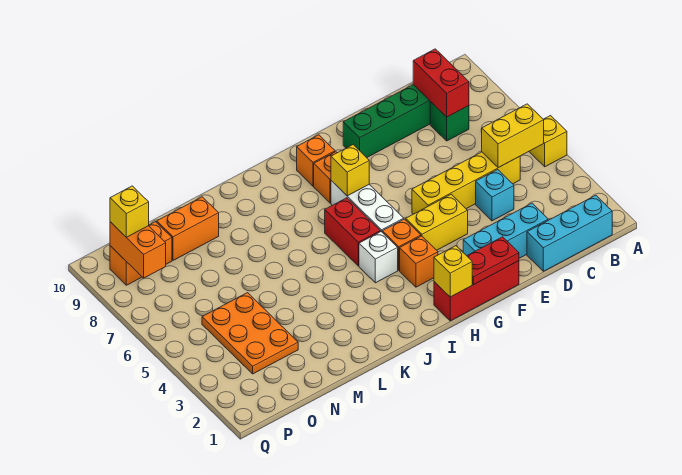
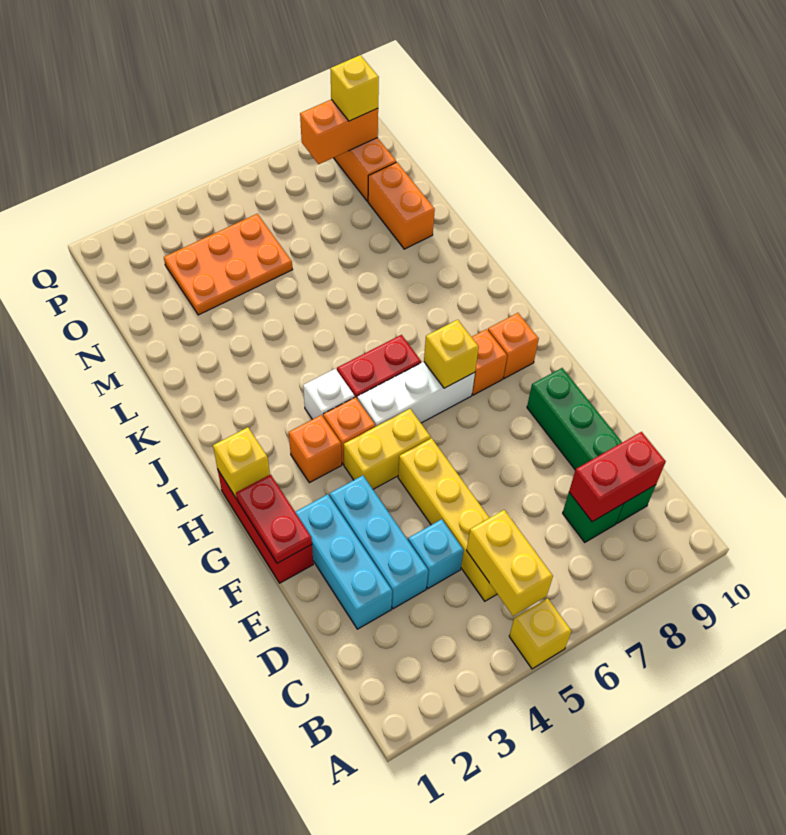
cyan brick B1:D1 level 1 -> cyan brick D3:F3 level 1
yellow brick F4:G4 level 1 -> yellow brick G4:G5 level 1

